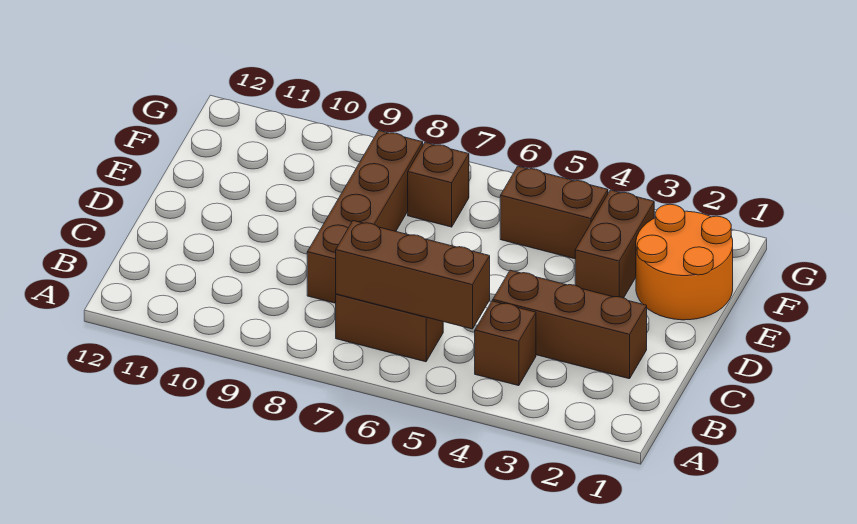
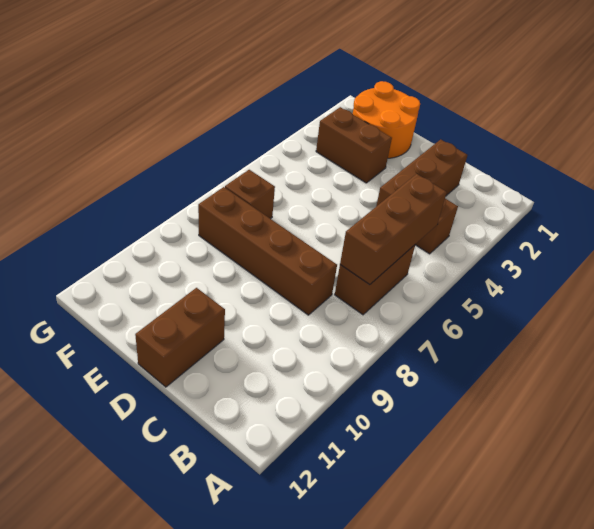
brown brick F4:F5 level 1 -> brown brick D11:D12 level 1

